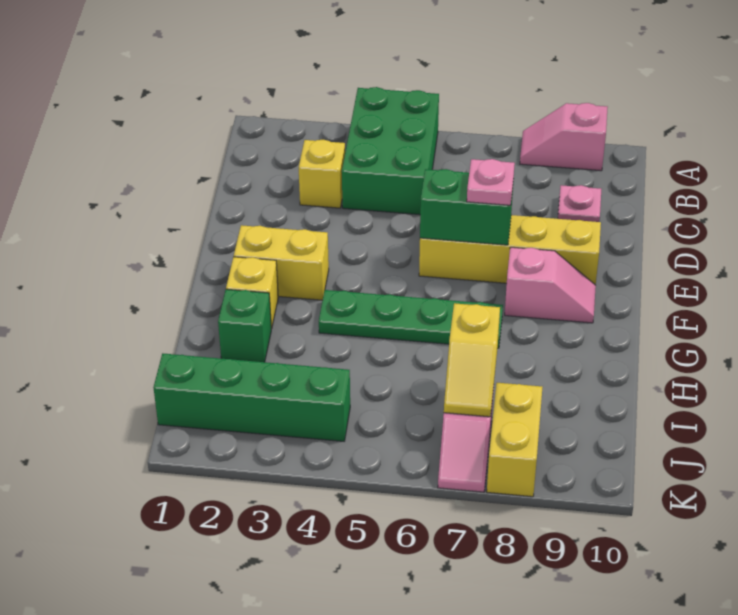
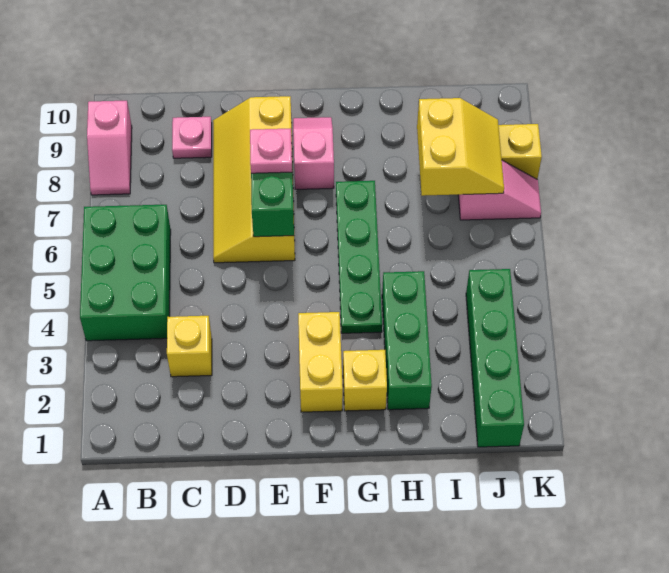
green brick A4:C5 level 1 -> green brick A4:B6 level 1
green brick H2 level 1 -> green brick H2:H4 level 1
yellow slope I7:J7 level 2 top I -> yellow slope I7:J8 level 2 top I

